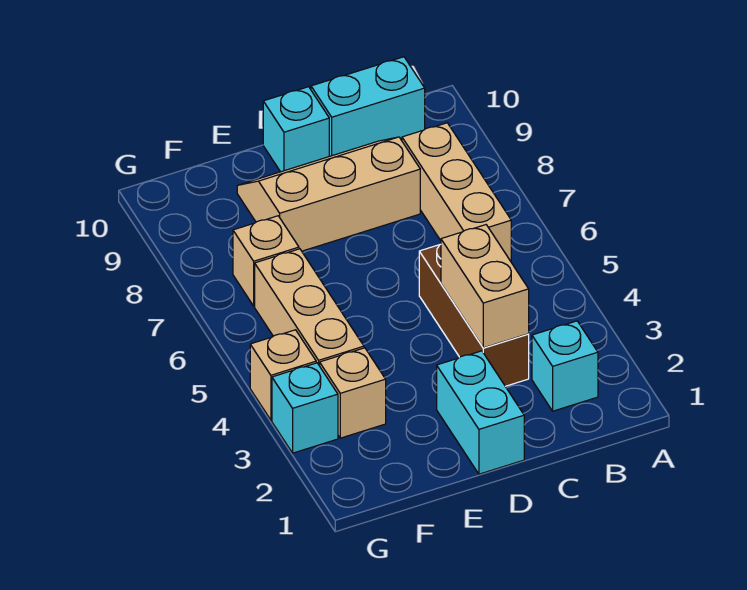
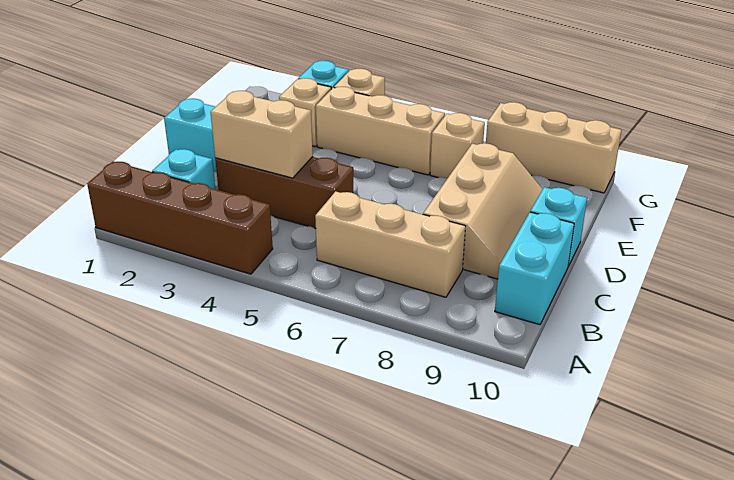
none -> brown brick A1:A4 level 1
none -> tan brick G8:G10 level 1

